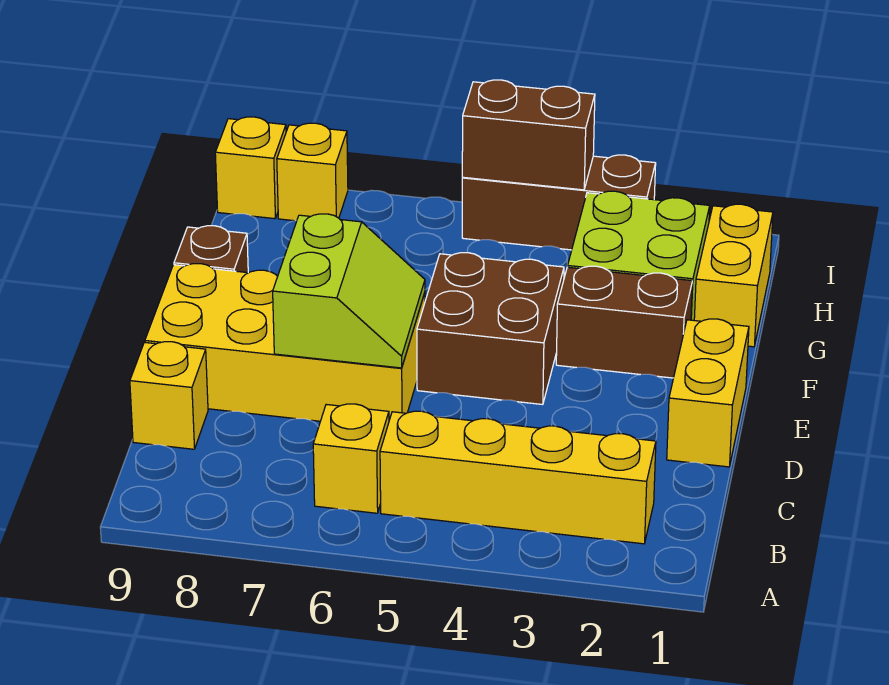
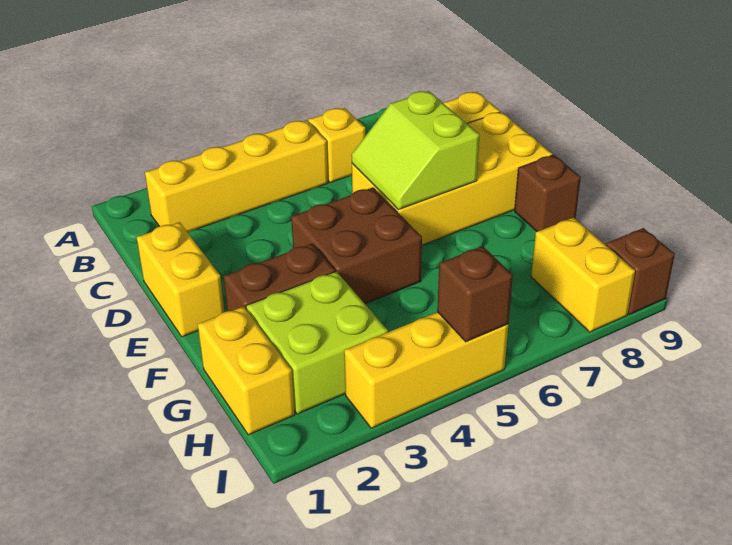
brown brick I3:I5 level 1 -> yellow brick I3:I5 level 1
brown brick I4:I5 level 2 -> brown brick I5 level 2
yellow brick I8 level 1 -> yellow brick H8:I8 level 1
yellow brick I9 level 1 -> brown brick I9 level 1

